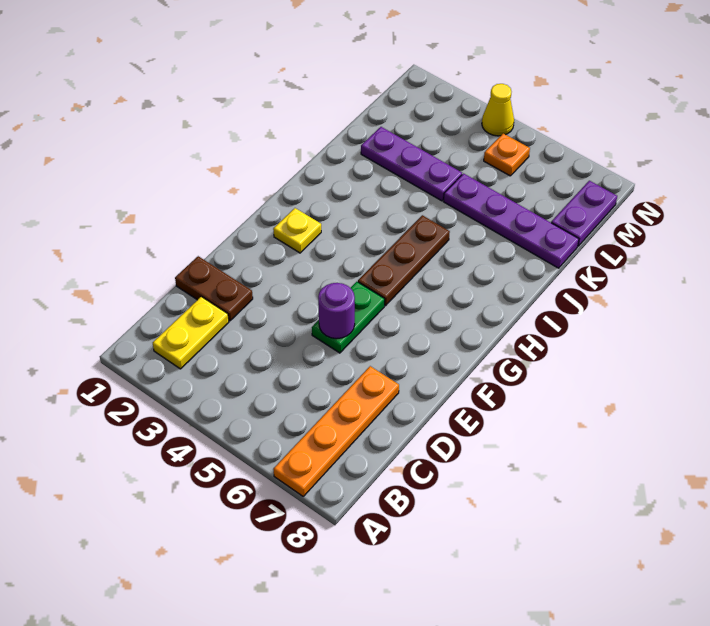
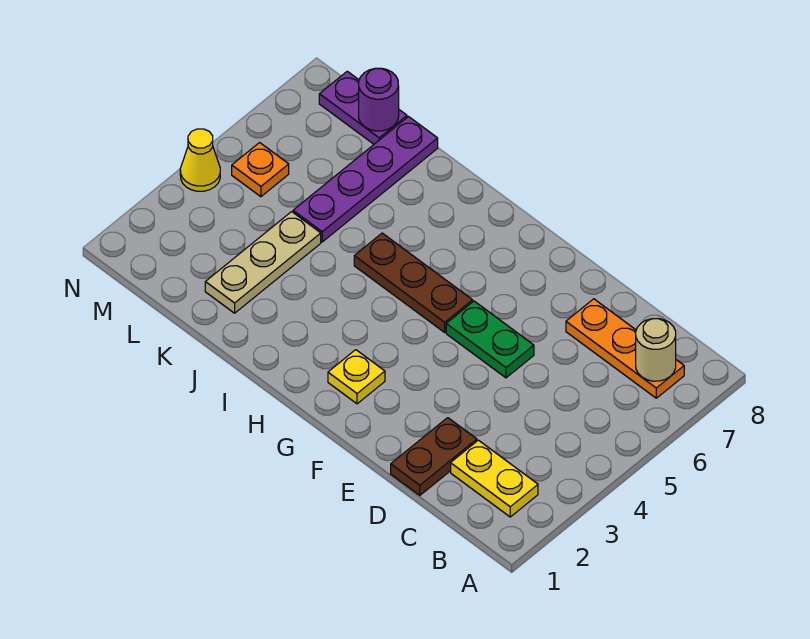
orange plate A7:D7 level 1 -> orange plate B7:D7 level 1
none -> tan round brick B7 level 2
purple round brick E5 level 2 -> purple round brick L8 level 2
purple plate K2:K4 level 1 -> tan plate K2:K4 level 1

